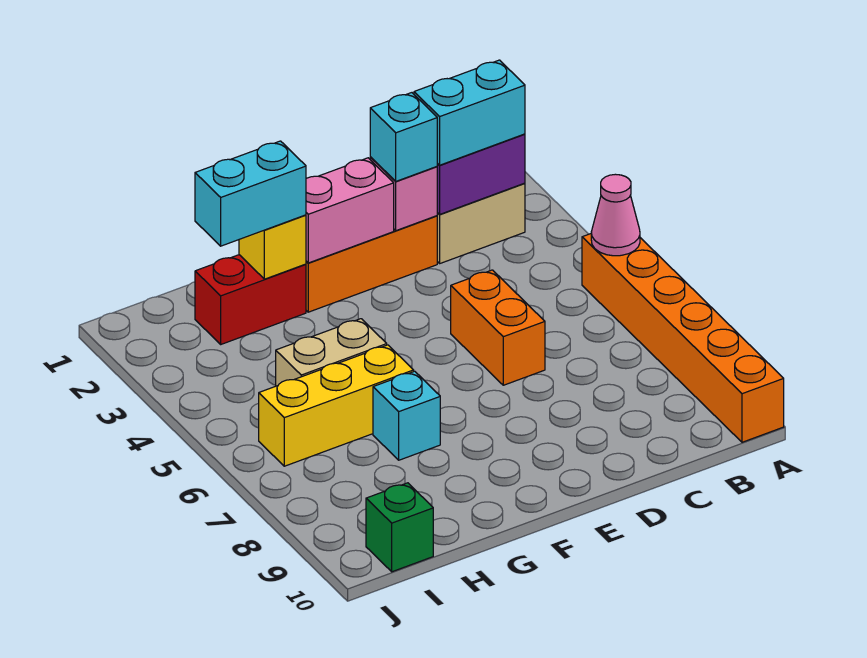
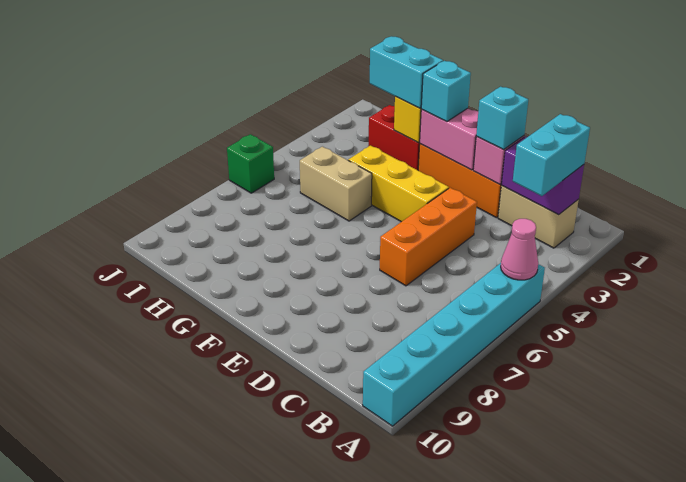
orange brick A5:A10 level 1 -> cyan brick A5:A10 level 1
cyan brick B2:C2 level 3 -> cyan brick B2:B3 level 3
orange brick D5:D6 level 1 -> orange brick D4:D6 level 1
yellow brick G6:I6 level 1 -> yellow brick E4:G4 level 1
cyan brick G7 level 1 -> cyan brick F2 level 3
green brick I10 level 1 -> green brick J6 level 1

